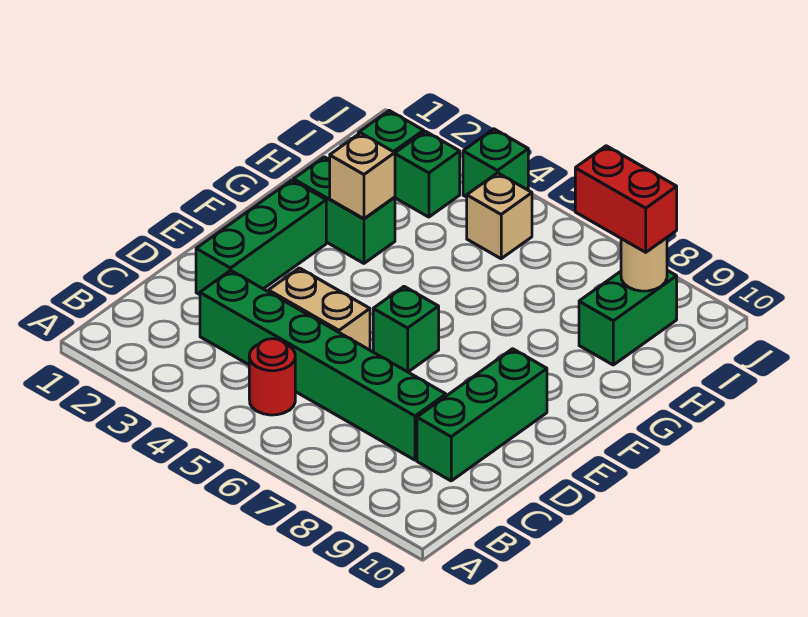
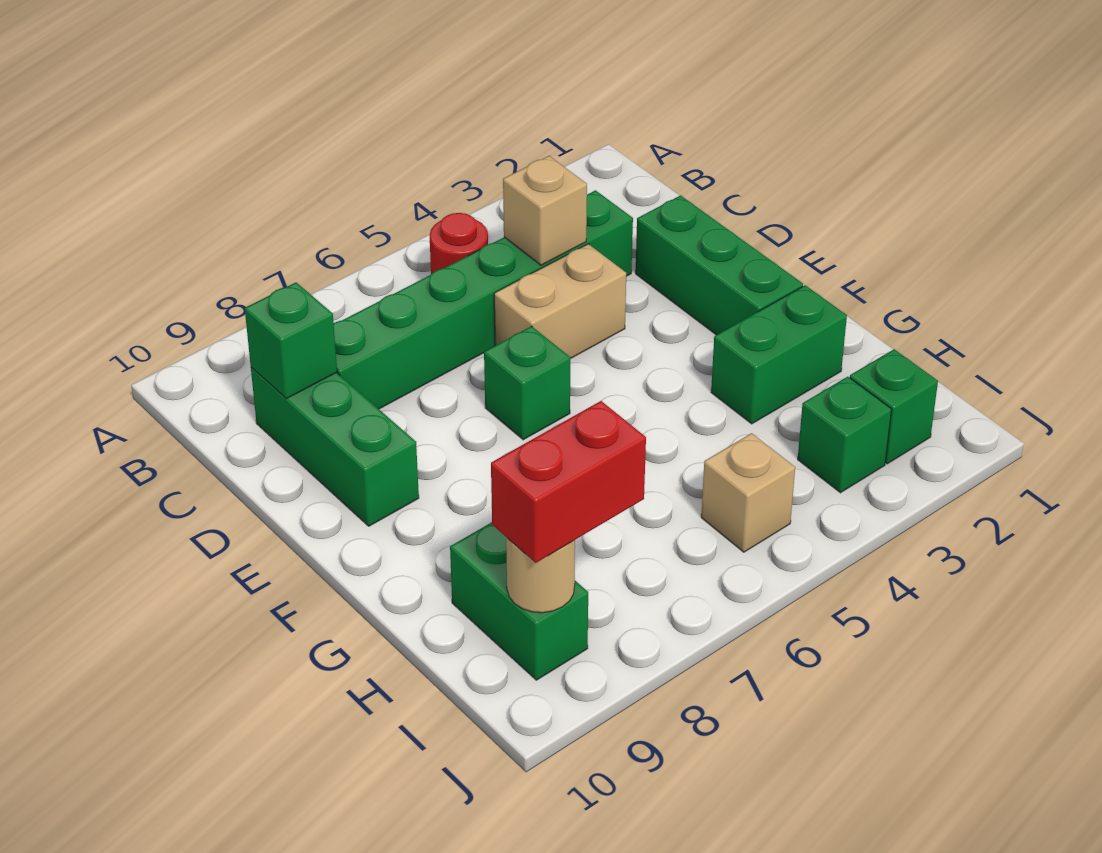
tan brick G3 level 2 -> tan brick C4 level 2
green brick J4 level 1 -> green brick C9 level 2

